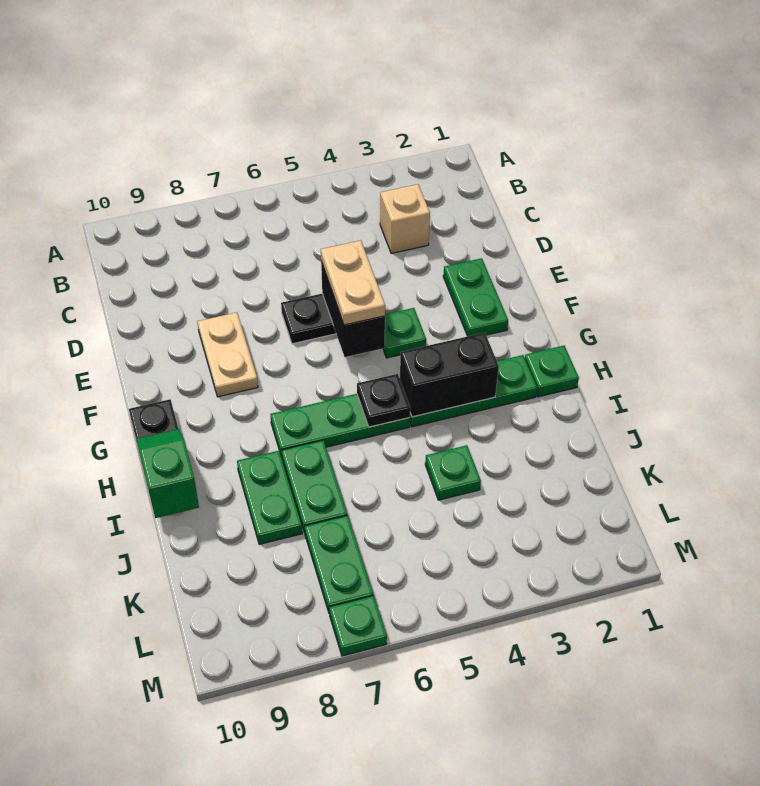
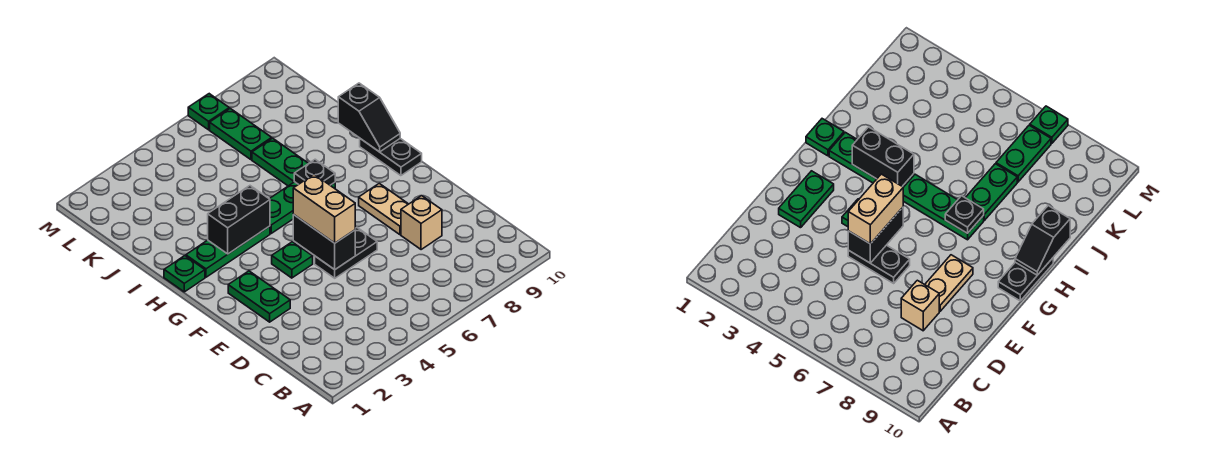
tan brick C3 level 1 -> tan brick D8 level 1
tan plate E5:F5 level 3 -> tan brick E5:F5 level 3
black plate H5 level 2 -> black plate H7 level 2
green slope H10:I10 level 2 top I -> black slope H10:I10 level 2 top I
green plate I8:J8 level 1 -> none
green plate J4 level 1 -> none

